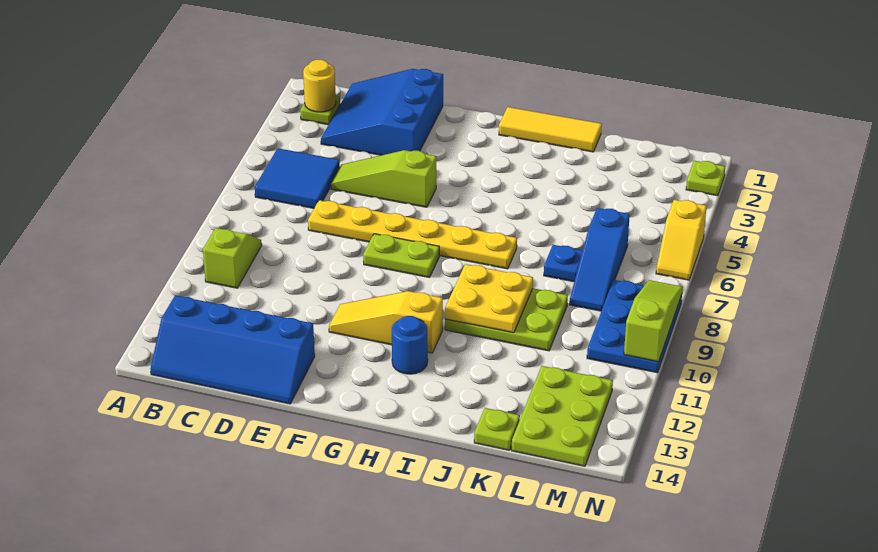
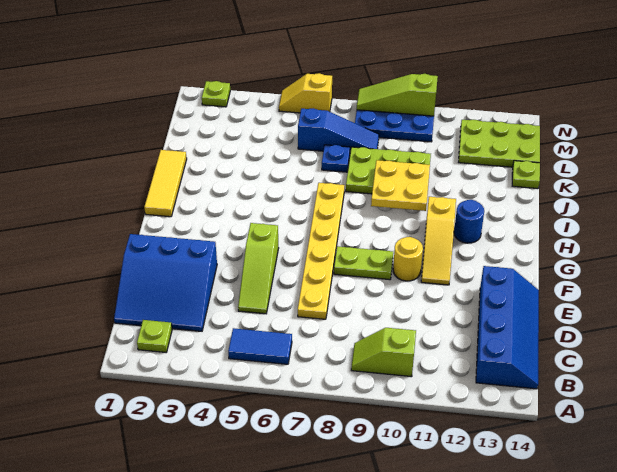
yellow round brick B2 level 2 -> yellow round brick F10 level 1
blue tile B5:C6 level 1 -> blue tile B5:B6 level 1
lime plate F8:G8 level 1 -> lime plate F8:F9 level 1
lime plate I9:K10 level 1 -> lime plate J8:K10 level 1
yellow slope N5:N6 level 1 top 5 -> yellow slope N5:N6 level 1 top 6

